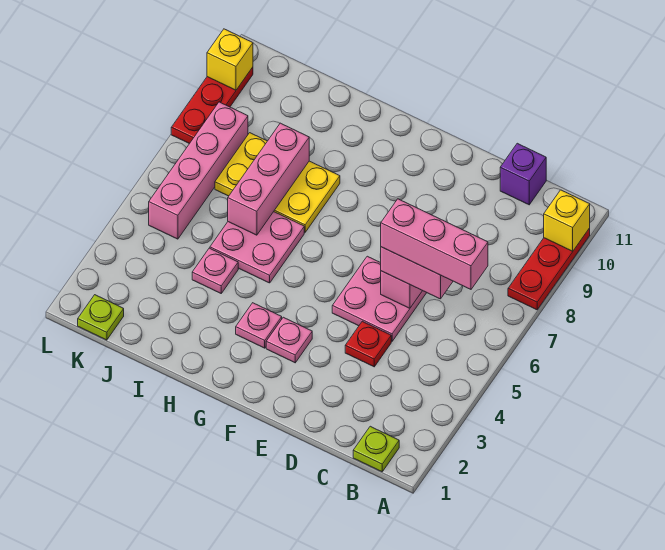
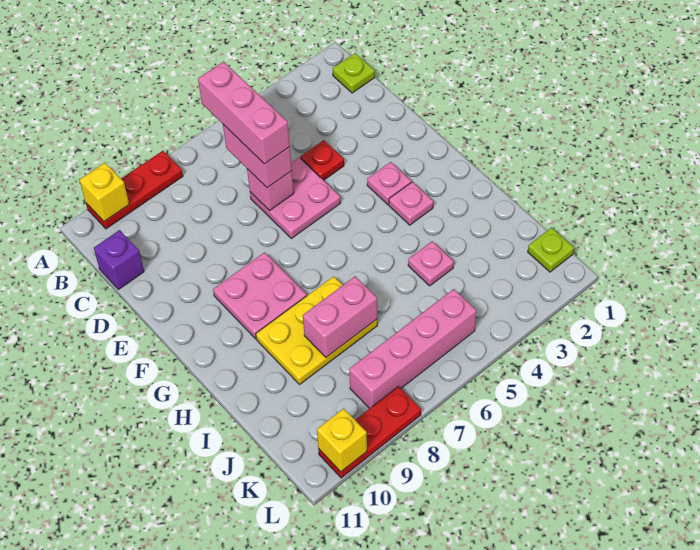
pink plate H5:I6 level 1 -> pink plate F8:G9 level 1
yellow plate H7:J8 level 1 -> yellow plate H7:I9 level 1
pink brick I6:I8 level 2 -> pink brick I7:I8 level 2

